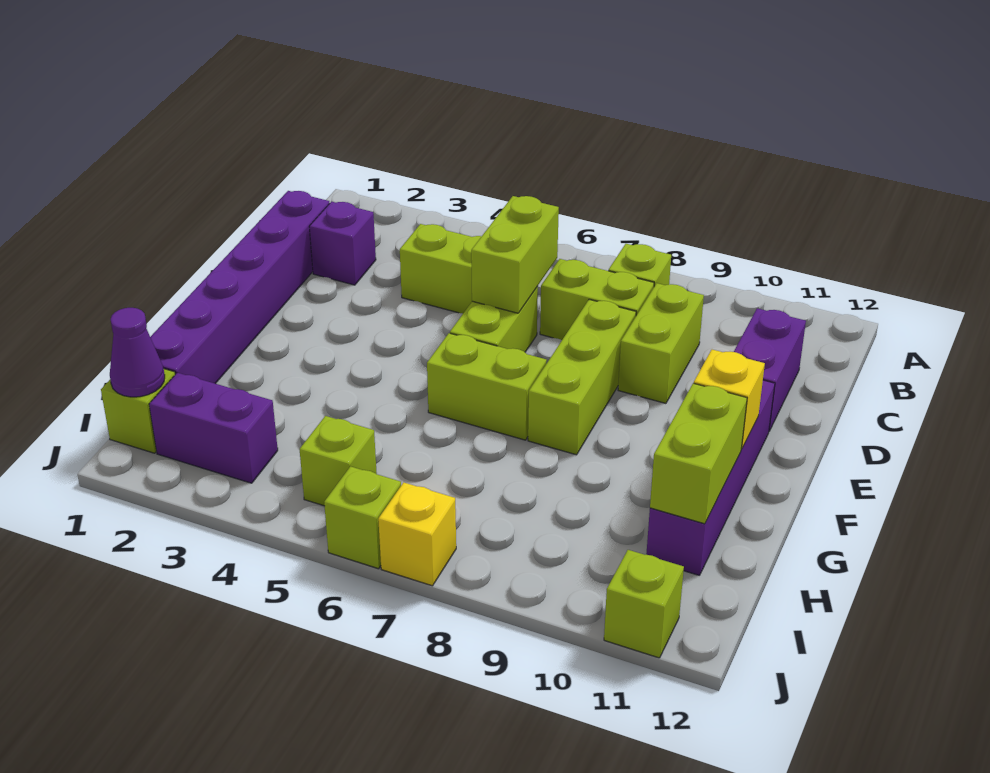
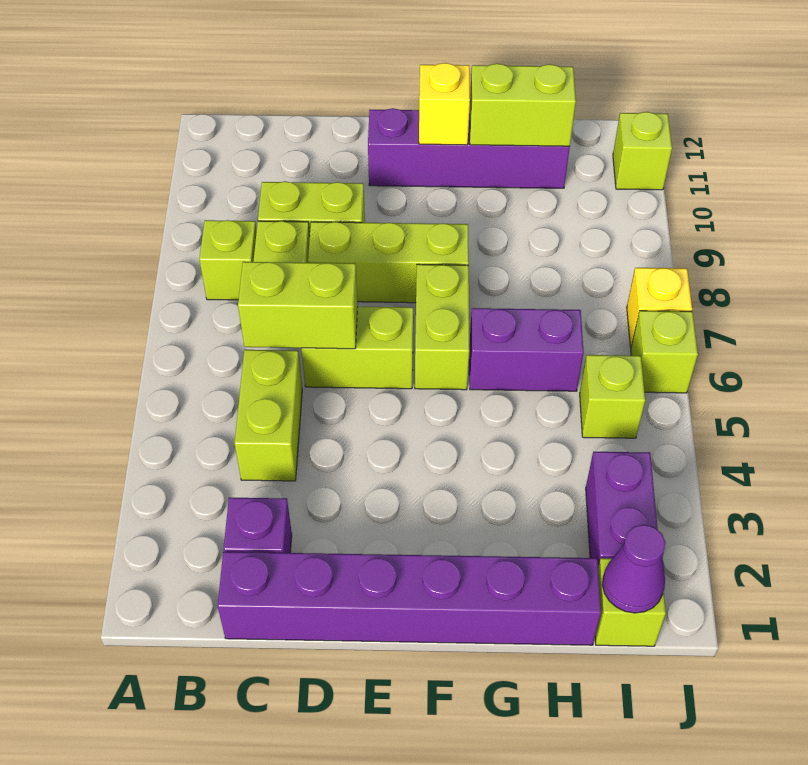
purple brick C11:D11 level 1 -> purple brick G6:H6 level 1

